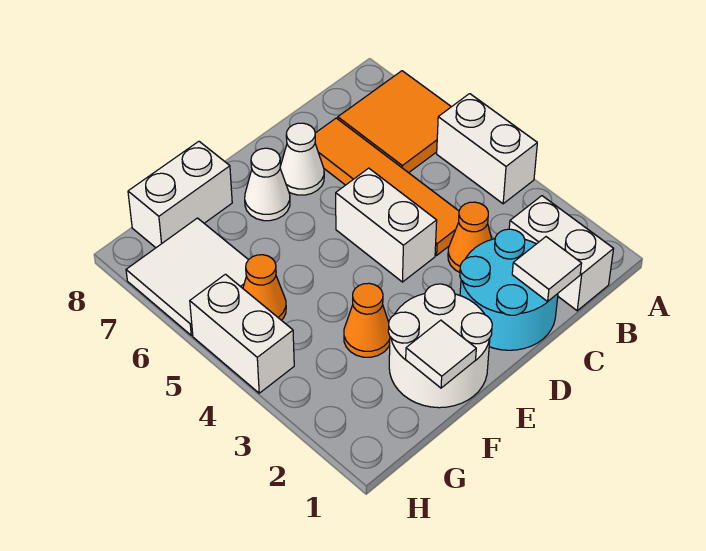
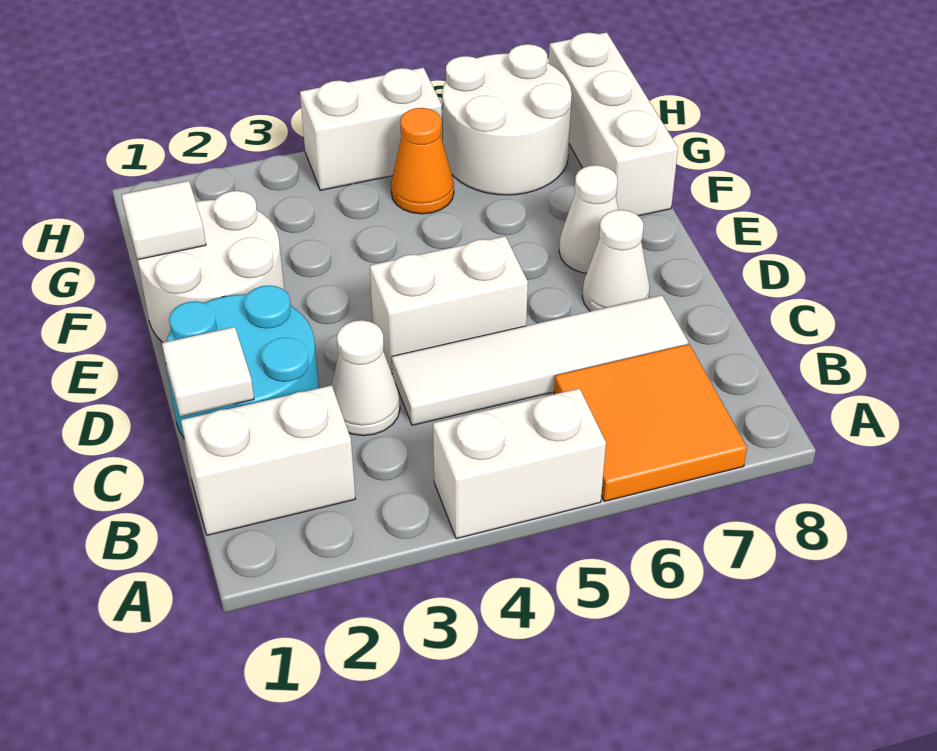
orange cone C3 level 1 -> white cone C3 level 1
orange tile C4:C7 level 1 -> white tile C4:C7 level 1
orange cone F3 level 1 -> none
white brick F8:G8 level 1 -> white brick F8:H8 level 1
white tile G6:H7 level 1 -> white round brick G6:H7 level 1

